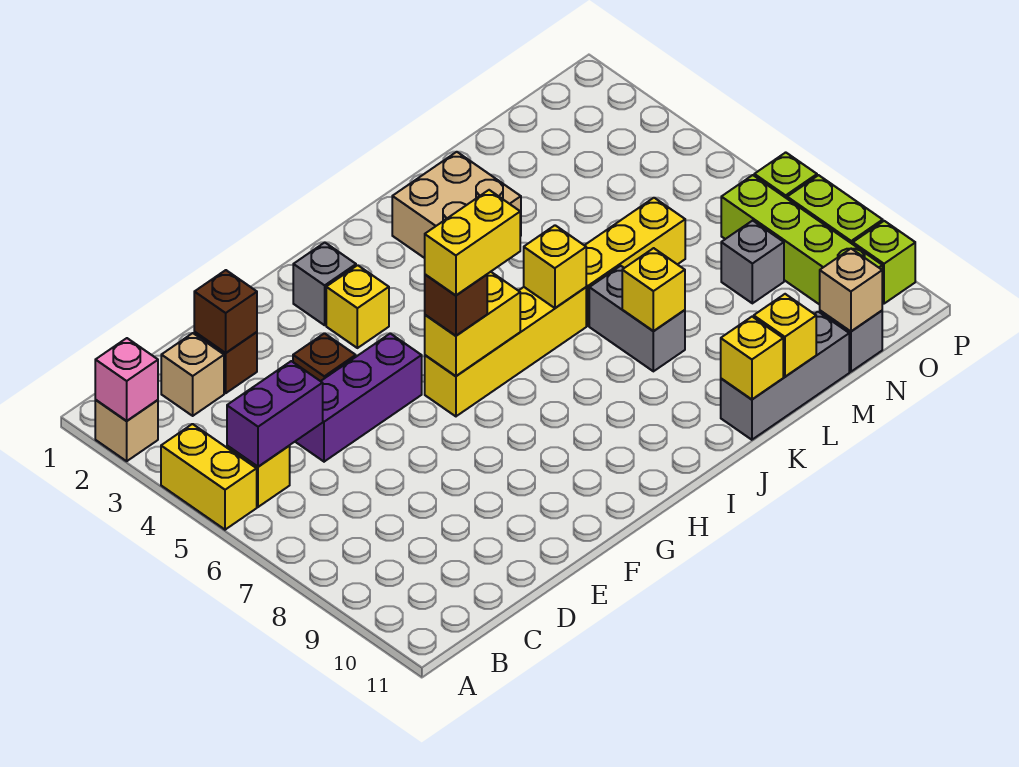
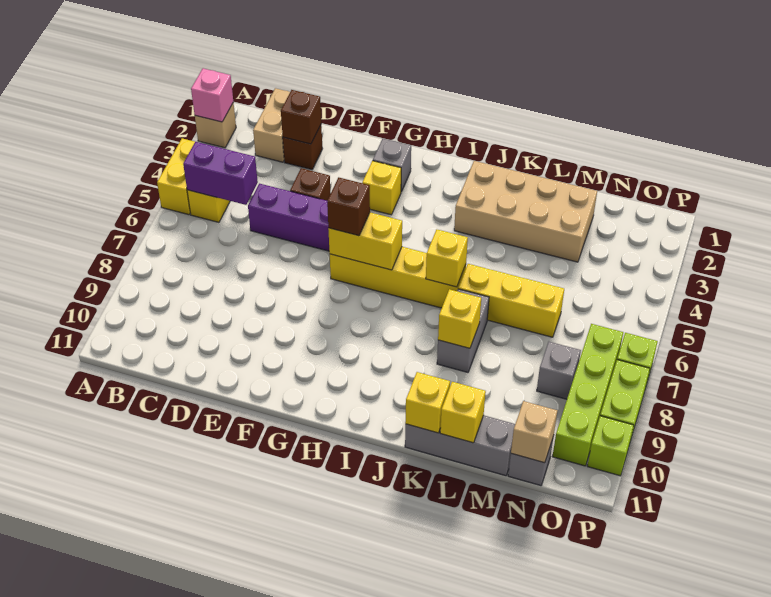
tan brick C2 level 1 -> tan brick C1:C2 level 1
yellow brick G6:H6 level 4 -> none
tan brick J2:K3 level 1 -> tan brick J2:M3 level 1

